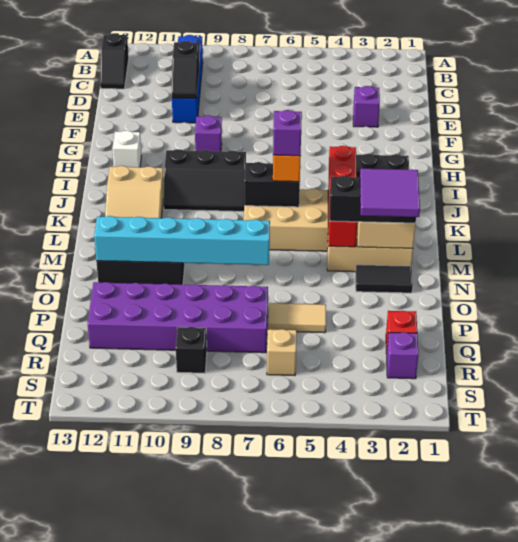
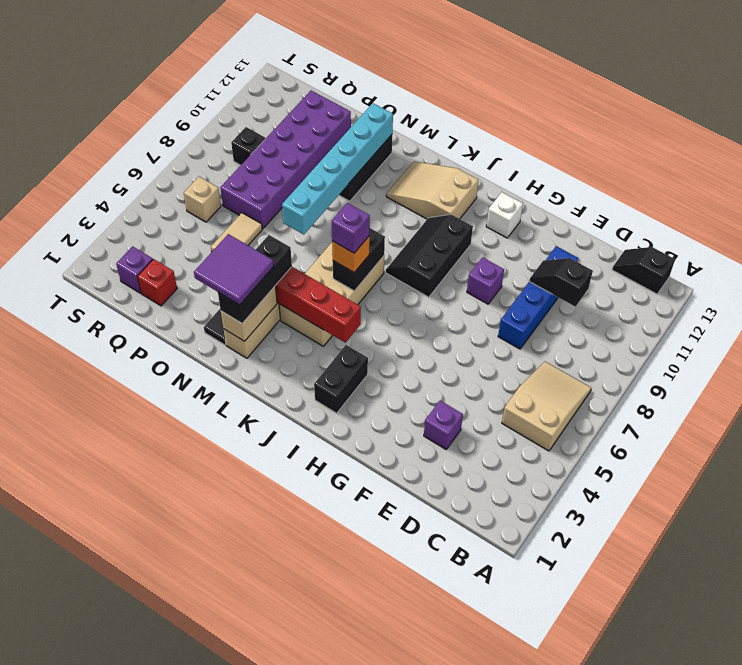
none -> tan slope B5:C7 level 1 top 5
blue brick B10:E10 level 1 -> blue brick E8:E11 level 1

